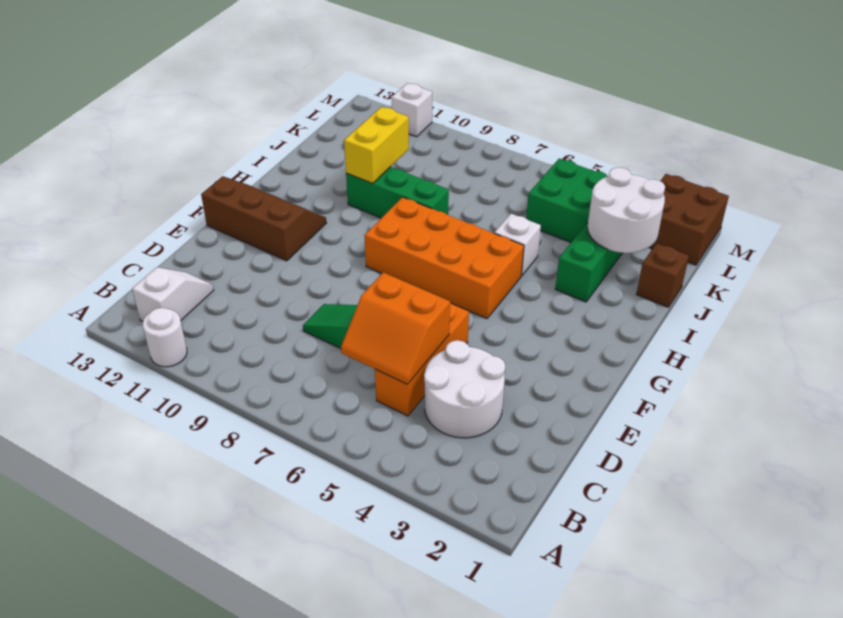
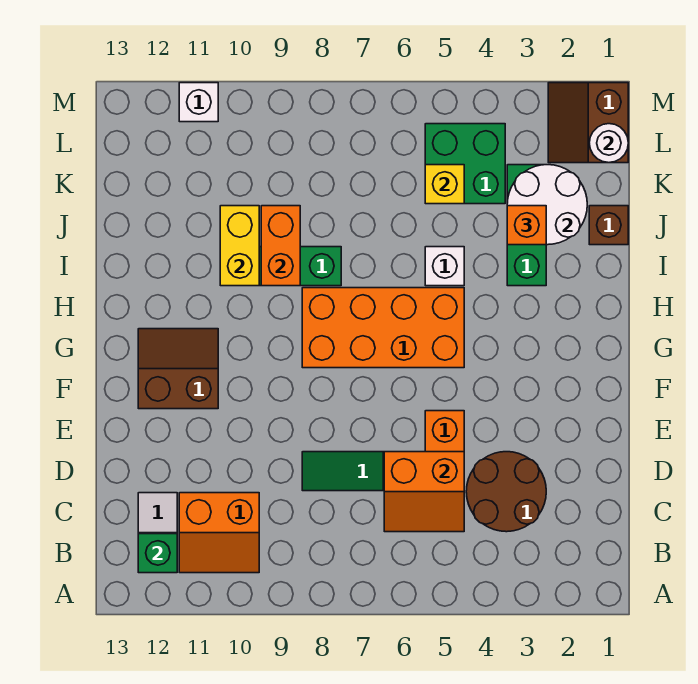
white round brick A11 level 1 -> white round brick L1 level 2
none -> orange slope B10:C11 level 1 top C
none -> green brick B12 level 2
white round brick C3:D4 level 1 -> brown round brick C3:D4 level 1
brown slope F11:G13 level 1 top F -> brown slope F11:G12 level 1 top F
none -> orange brick I9:J9 level 2
none -> orange brick J3 level 3
none -> yellow brick K5 level 2
brown brick L1:M2 level 1 -> brown slope L1:M2 level 1 top 1

